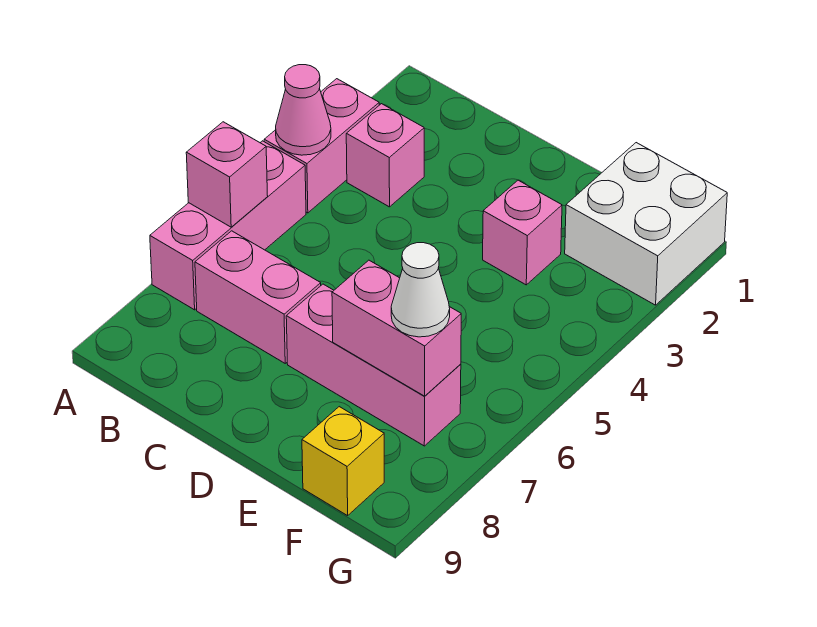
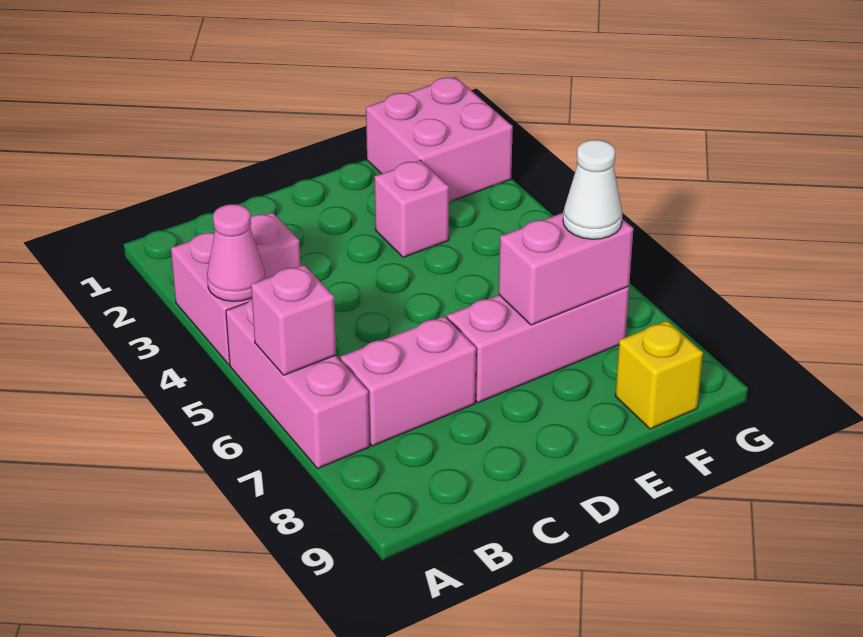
white brick F1:G2 level 1 -> pink brick F1:G2 level 1

